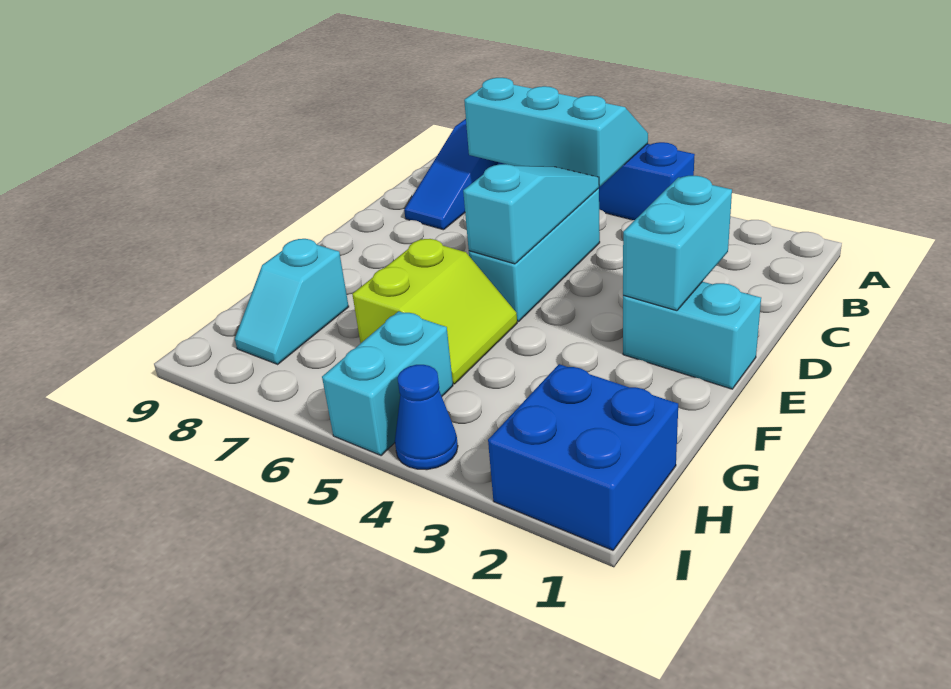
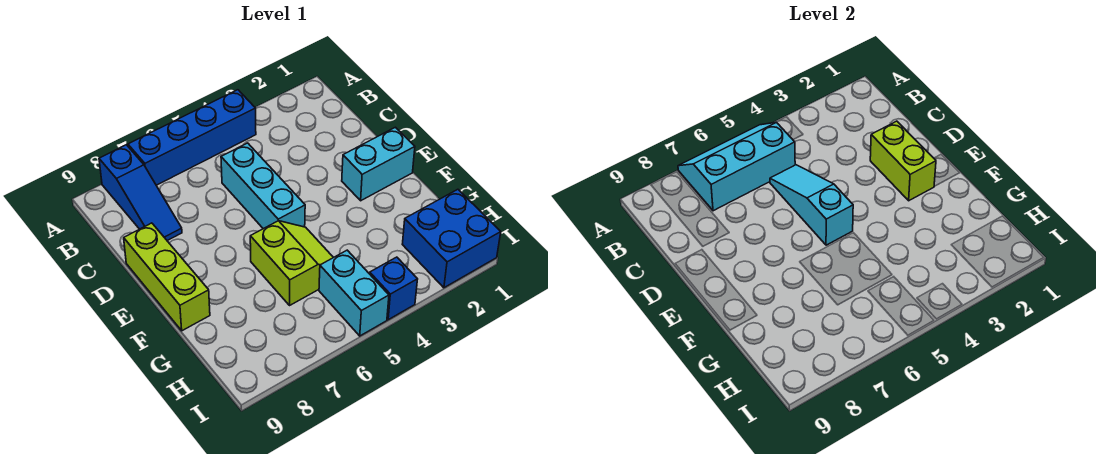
cyan brick D2:E2 level 2 -> lime brick D2:E2 level 2
none -> lime brick D9:F9 level 1
cyan slope G8:H8 level 1 top G -> none
blue cone I4 level 1 -> blue brick I4 level 1

